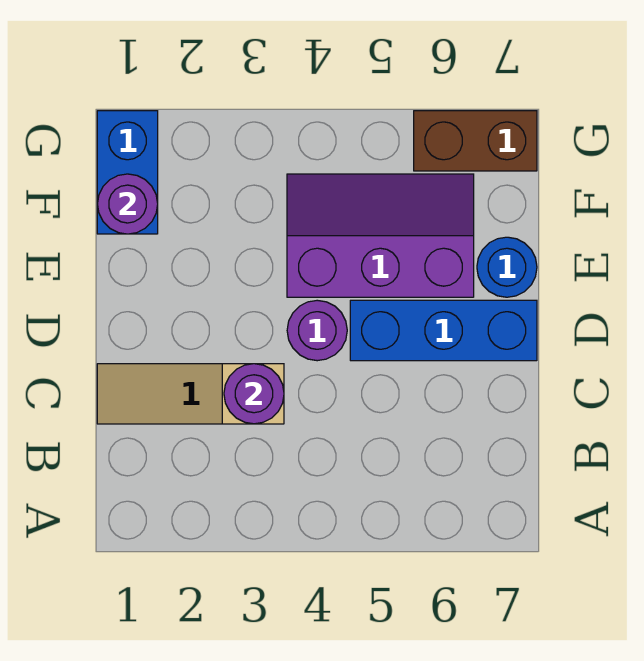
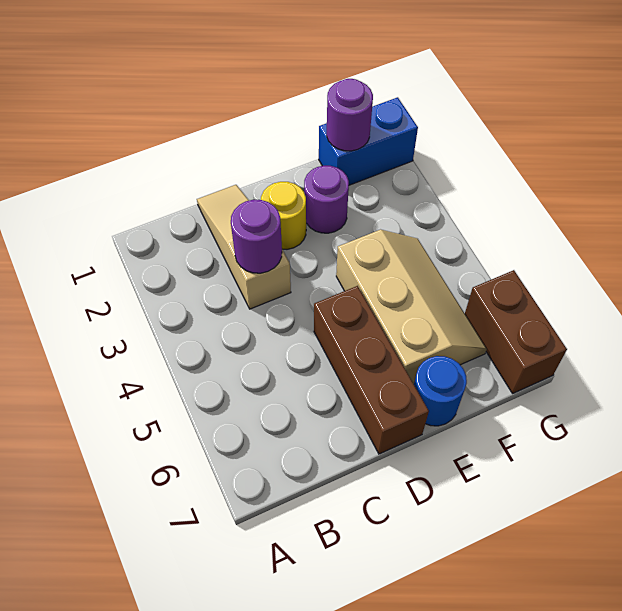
none -> yellow round brick D2 level 1
purple round brick D4 level 1 -> purple round brick E2 level 1
blue brick D5:D7 level 1 -> brown brick D5:D7 level 1
purple slope E4:F6 level 1 top E -> tan slope E4:F6 level 1 top E

